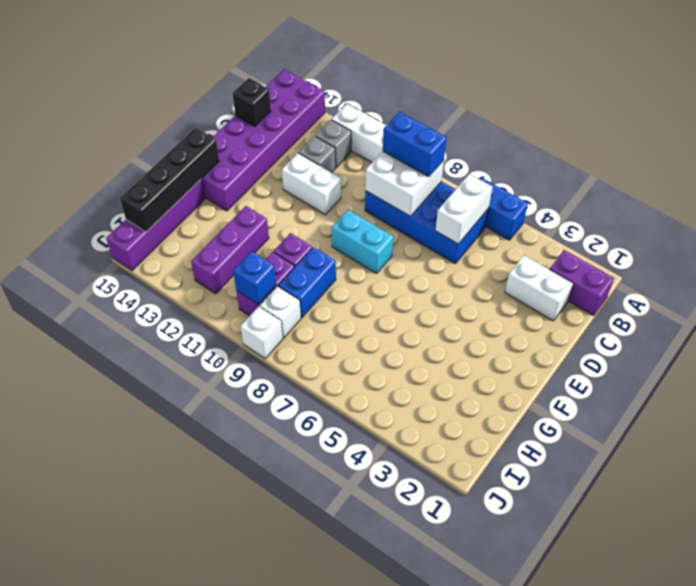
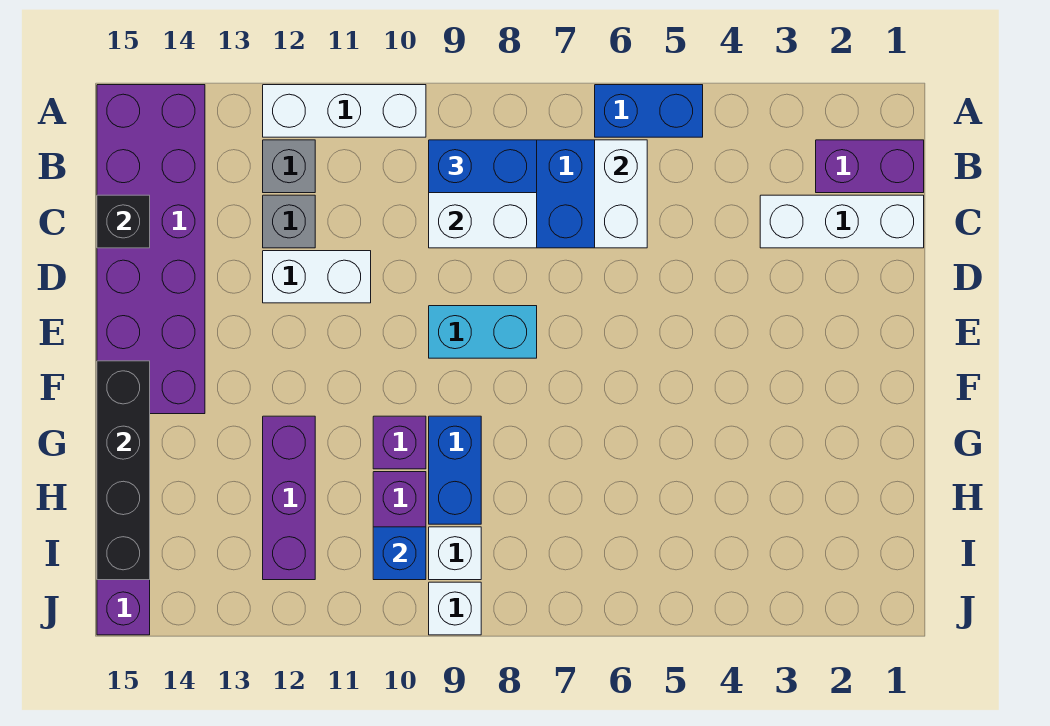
white brick C2:C3 level 1 -> white brick C1:C3 level 1

